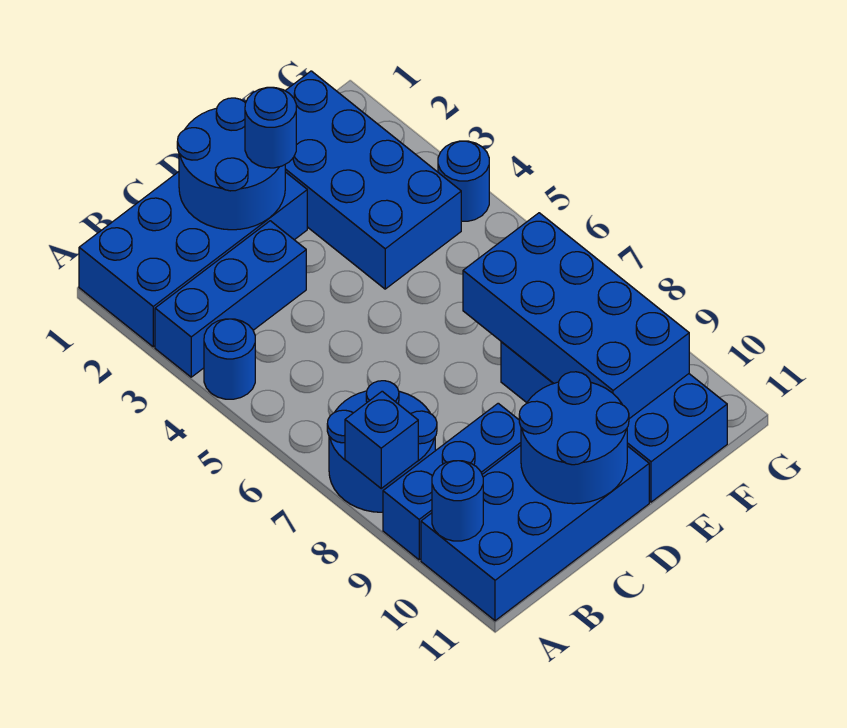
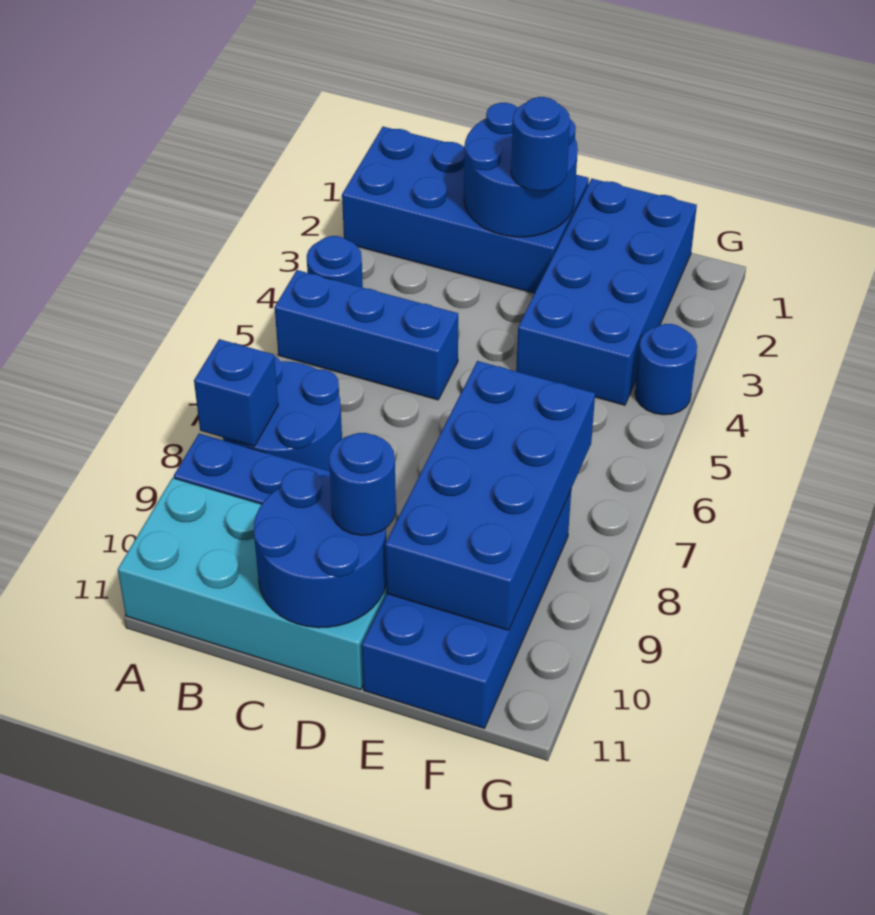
blue brick A3:C3 level 1 -> blue brick A5:C5 level 1
blue brick A10:D11 level 1 -> cyan brick A10:D11 level 1
blue round brick A10 level 2 -> blue round brick D10 level 3

